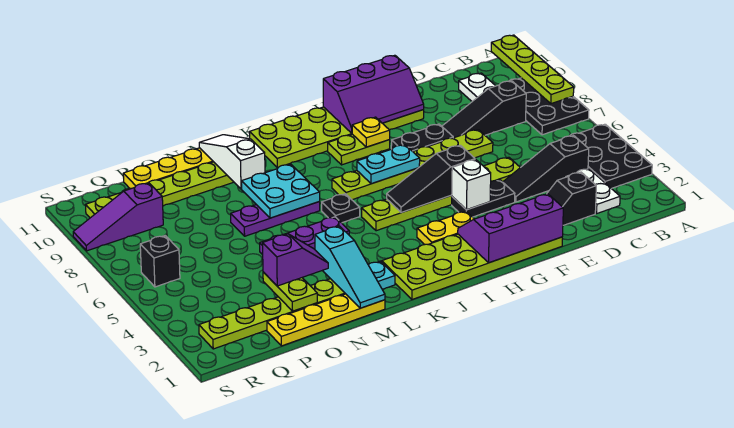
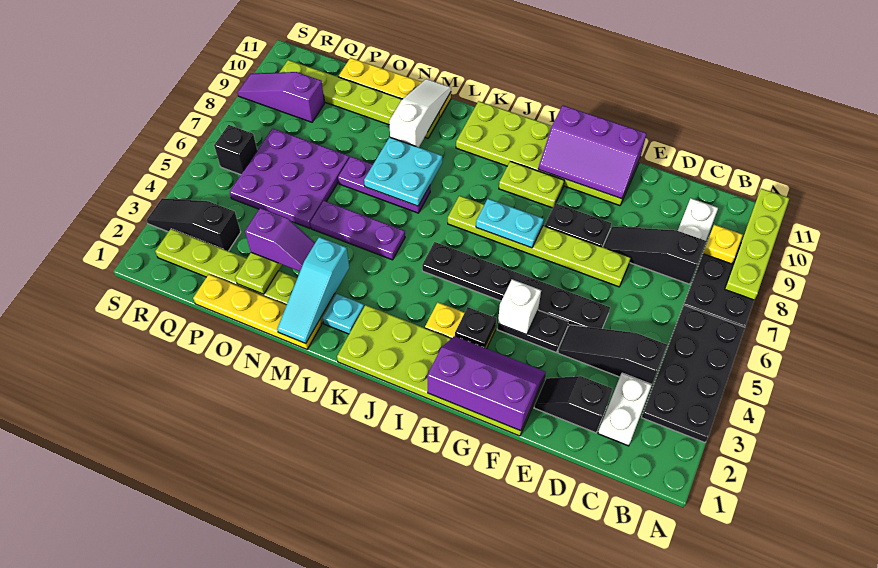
black plate A3:B5 level 1 -> black plate A3:B6 level 1
lime plate E5:J5 level 1 -> black plate E5:J5 level 1
black slope G5:I5 level 2 top G -> black slope Q3:S3 level 1 top Q
yellow plate H9 level 2 -> yellow plate B9 level 2
black plate K6 level 1 -> black plate H3 level 2
none -> purple plate O5:Q7 level 1

